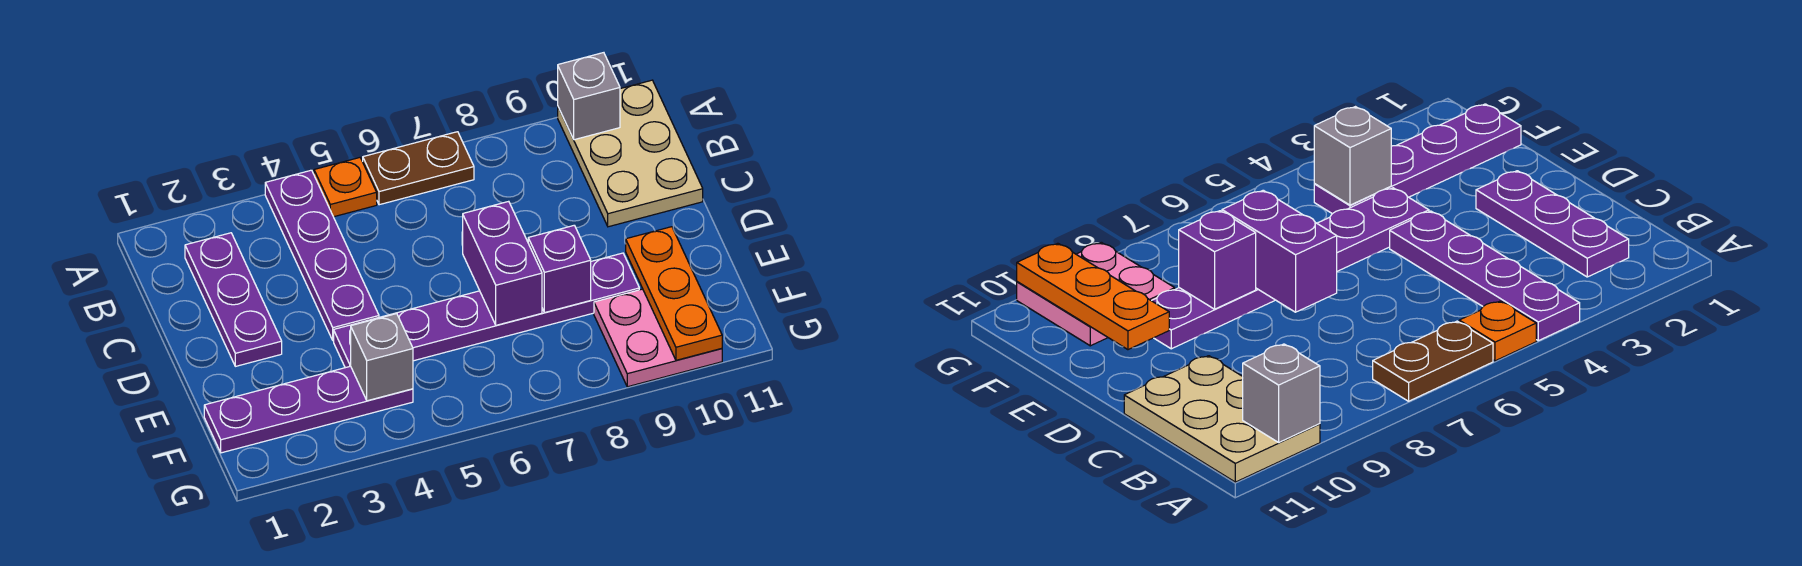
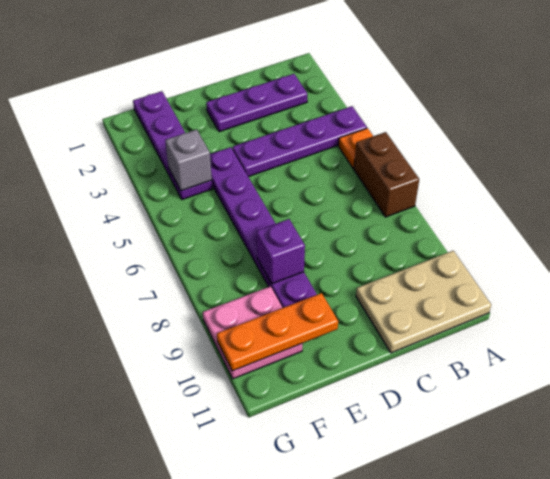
brown plate A6:A7 level 1 -> brown brick A6:A7 level 1
grey brick A10 level 2 -> none
purple brick D7:E7 level 2 -> none

